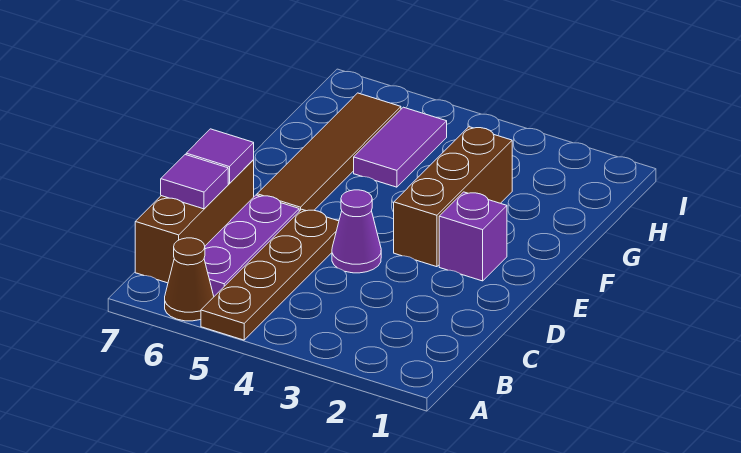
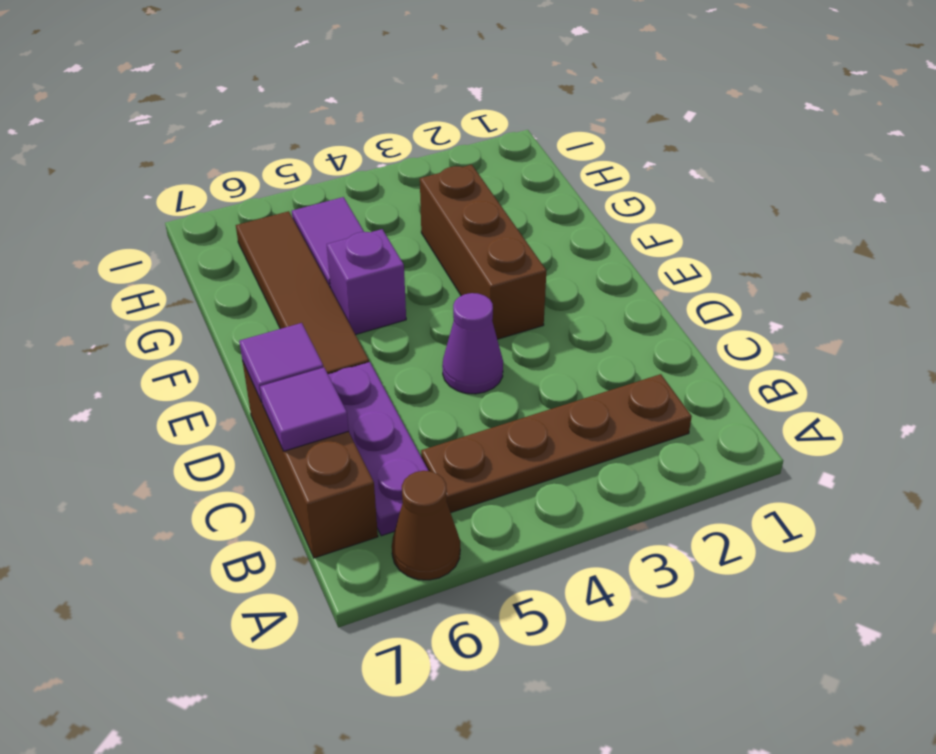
brown plate A5:D5 level 1 -> brown plate B2:B5 level 1
purple brick E2 level 1 -> purple brick F5 level 1

